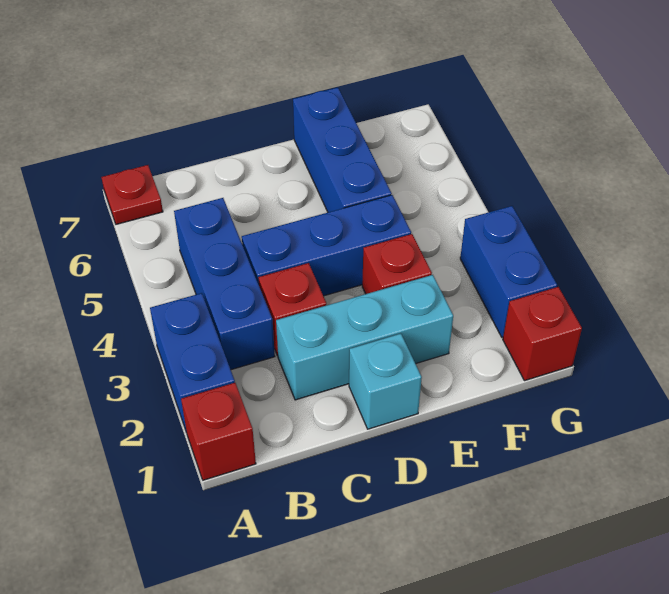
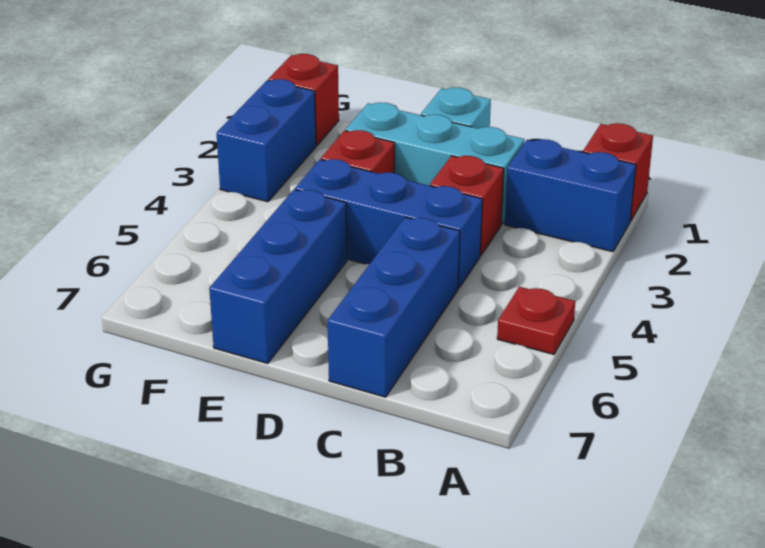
blue brick A2:A3 level 1 -> blue brick A2:B2 level 1
red plate A7 level 1 -> red plate A5 level 1
blue brick B3:B5 level 1 -> blue brick C5:C7 level 1

